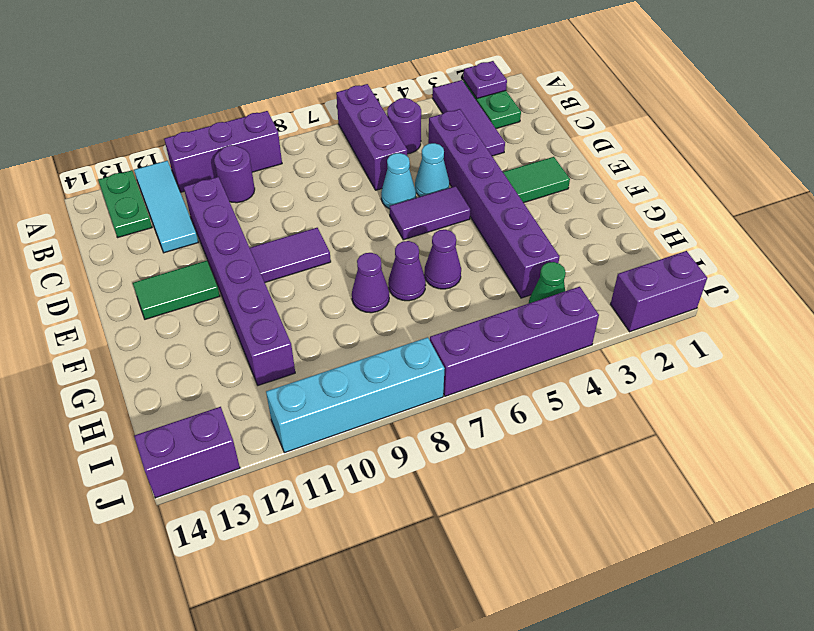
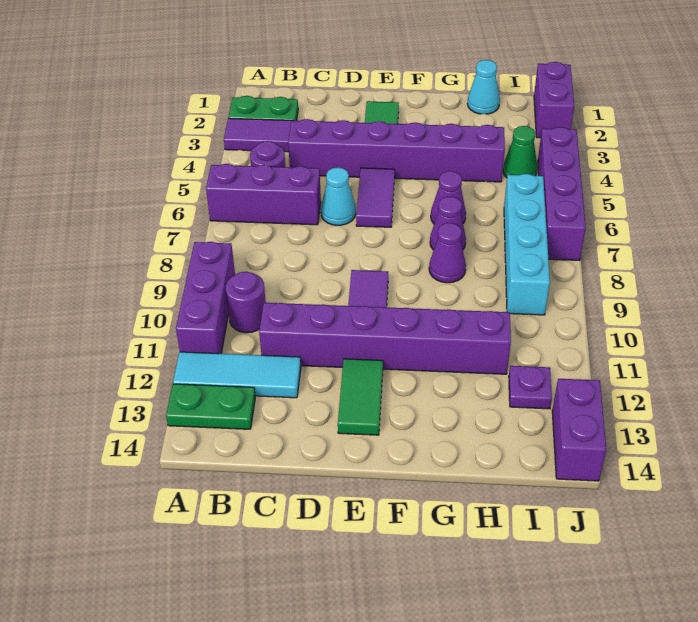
purple plate A2 level 2 -> purple plate I12 level 1
cyan cone D5 level 1 -> cyan cone H1 level 1
cyan brick J8:J11 level 1 -> cyan brick I6:I9 level 1

